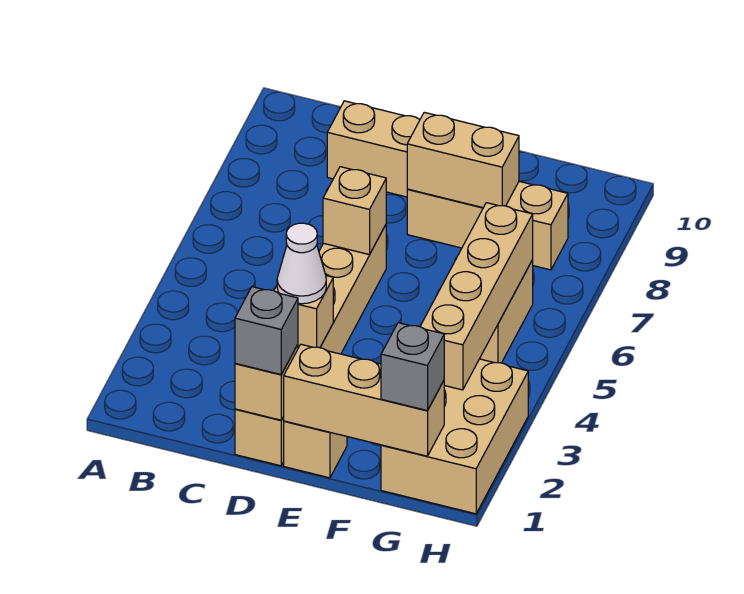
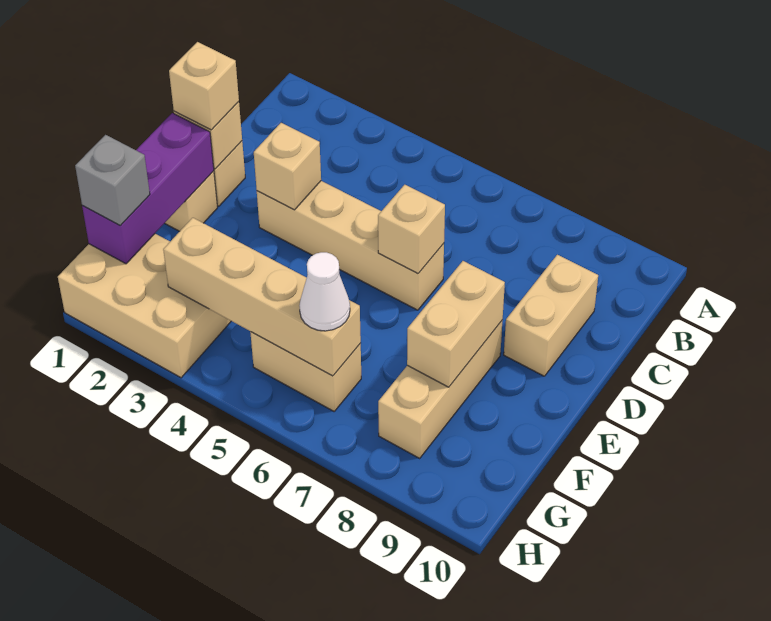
grey brick D1 level 3 -> tan brick D1 level 3
white cone D3 level 3 -> white cone G6 level 3
tan brick E1:G1 level 2 -> purple brick E1:G1 level 2

